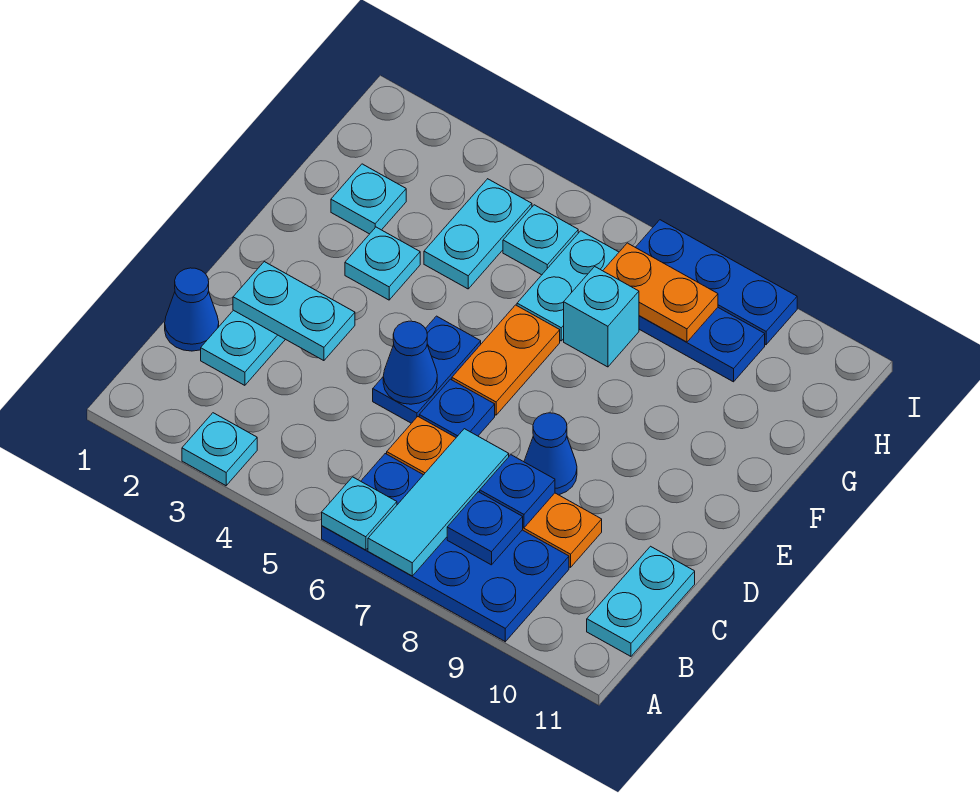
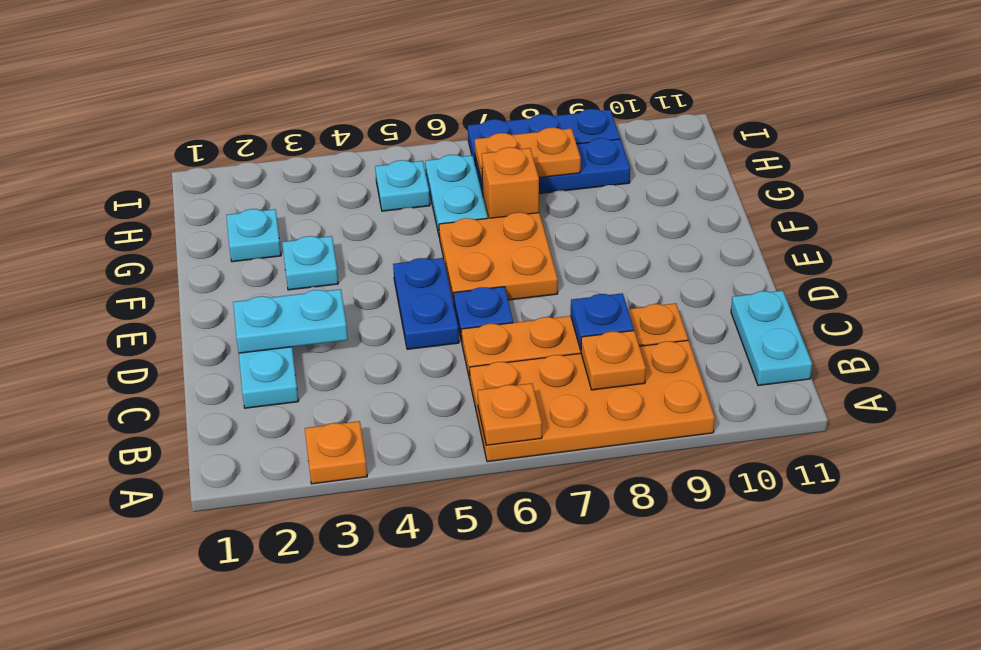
cyan plate A3 level 1 -> orange plate A3 level 1
blue plate A6:B9 level 1 -> orange plate A6:B9 level 1
cyan plate A6 level 2 -> orange plate A6 level 2
cyan tile A7:C7 level 2 -> none
blue plate B8 level 2 -> orange plate B8 level 2
blue cone C1 level 1 -> none
blue cone D5 level 2 -> none
blue cone D8 level 1 -> none
orange plate E6:F6 level 1 -> orange plate E6:F7 level 1
cyan plate G4:H4 level 1 -> none
cyan brick G7 level 1 -> orange brick G7 level 1

